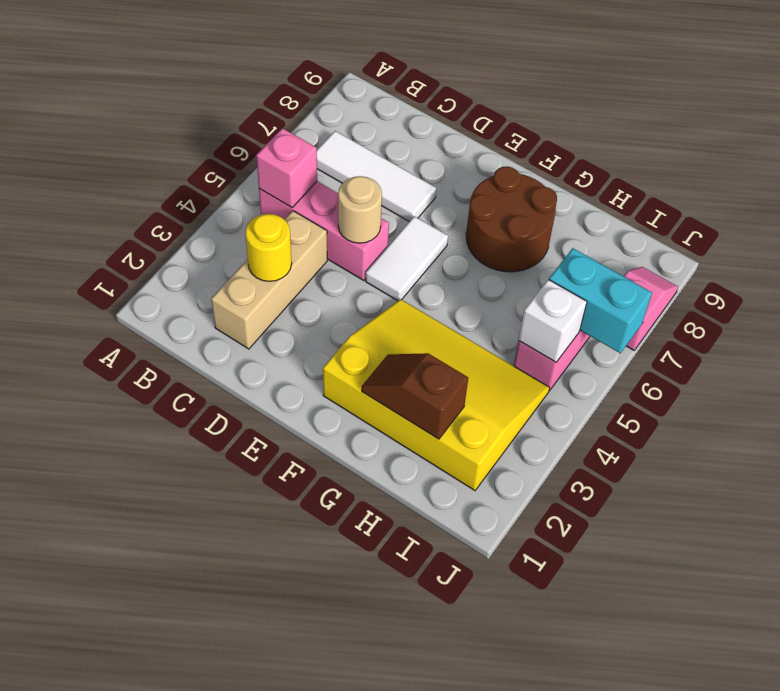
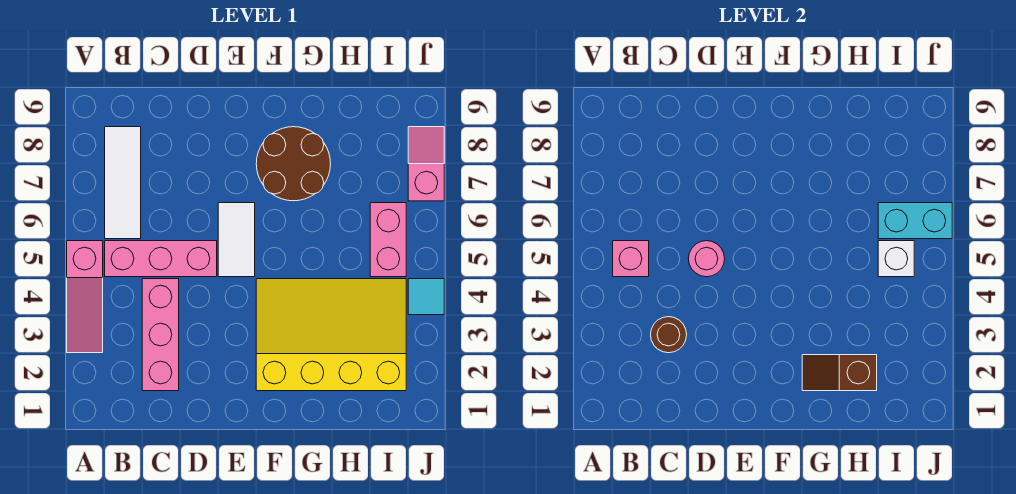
none -> pink slope A3:A5 level 1 top 5
white tile B7:D7 level 1 -> white tile B6:B8 level 1
tan brick C2:C4 level 1 -> pink brick C2:C4 level 1
yellow round brick C3 level 2 -> brown round brick C3 level 2
tan round brick D5 level 2 -> pink round brick D5 level 2
none -> cyan tile J4 level 1

